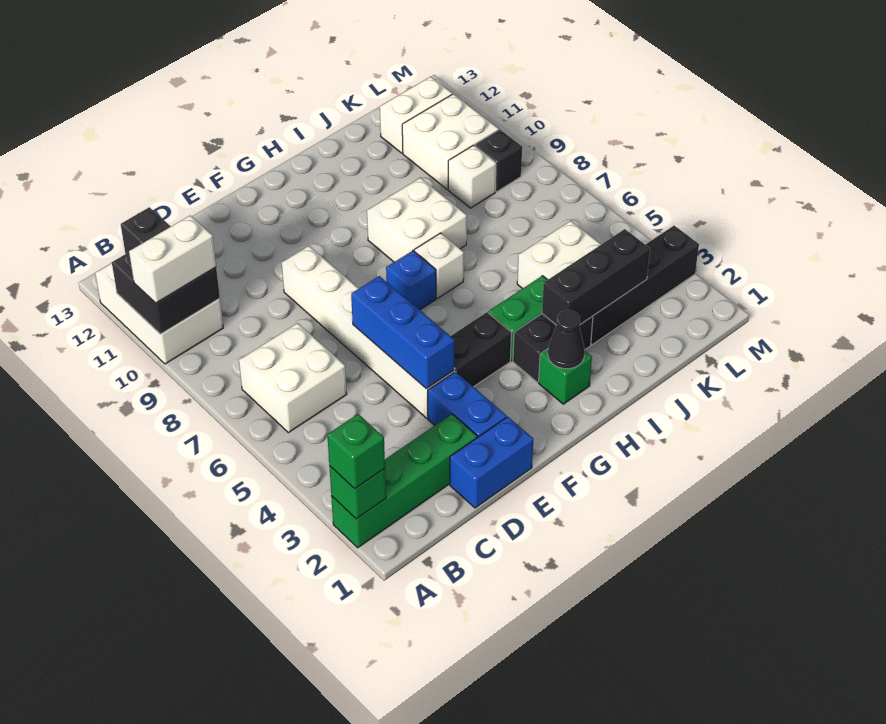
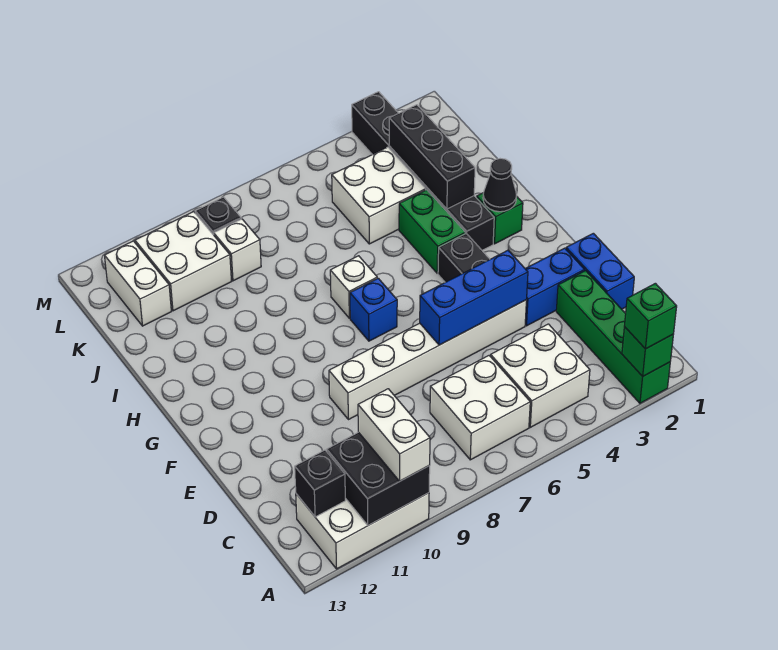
white brick H8:I9 level 1 -> white brick B4:C5 level 1

